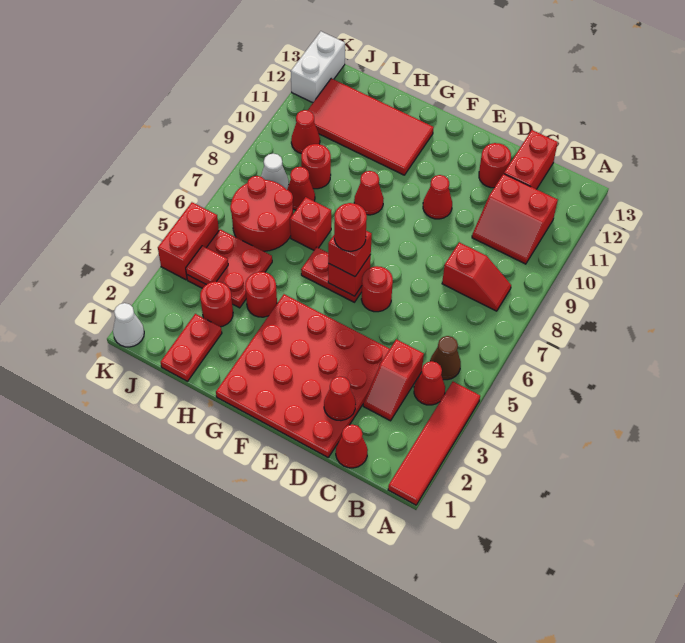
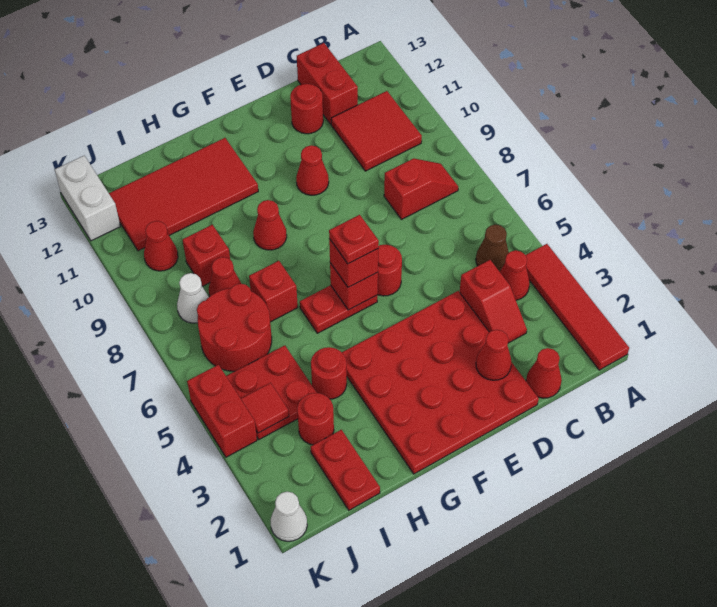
red slope B10:C11 level 1 top 11 -> red tile B10:C11 level 1
red round brick F6 level 4 -> red plate F6 level 4
red round brick I9 level 1 -> red brick I9 level 1

